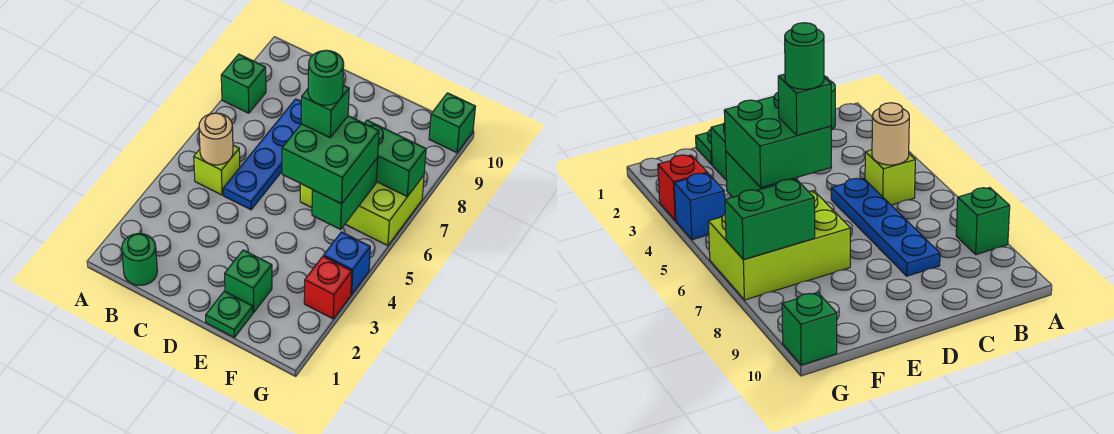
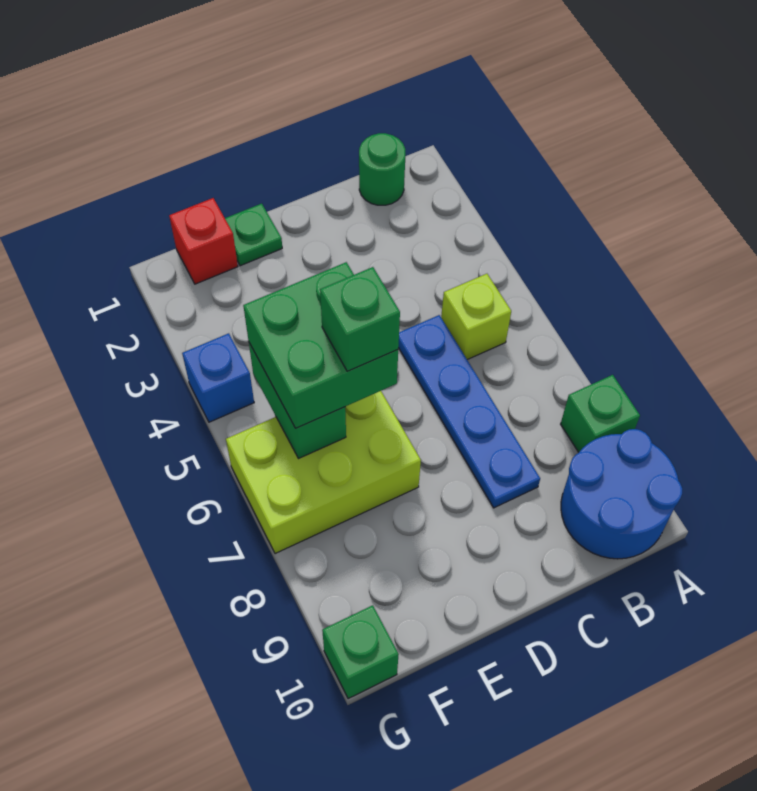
none -> blue round brick A9:B10 level 1
tan round brick B5 level 2 -> none
green brick E2 level 1 -> none
green round brick E6 level 5 -> none
green brick F7:G7 level 2 -> none
red brick G3 level 1 -> red brick F1 level 1

